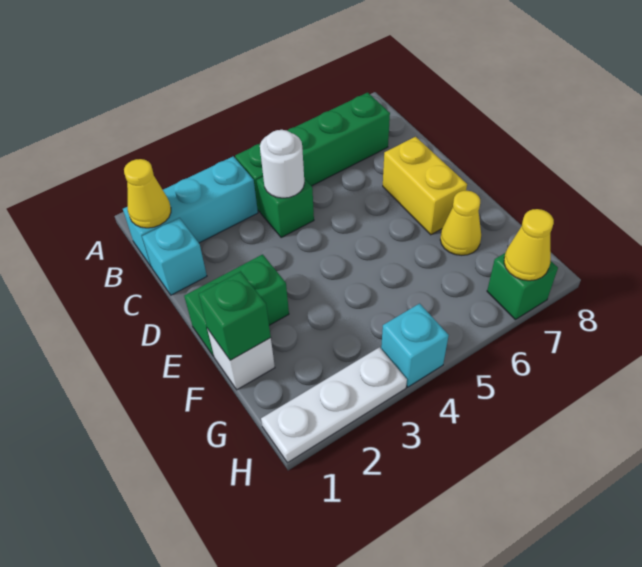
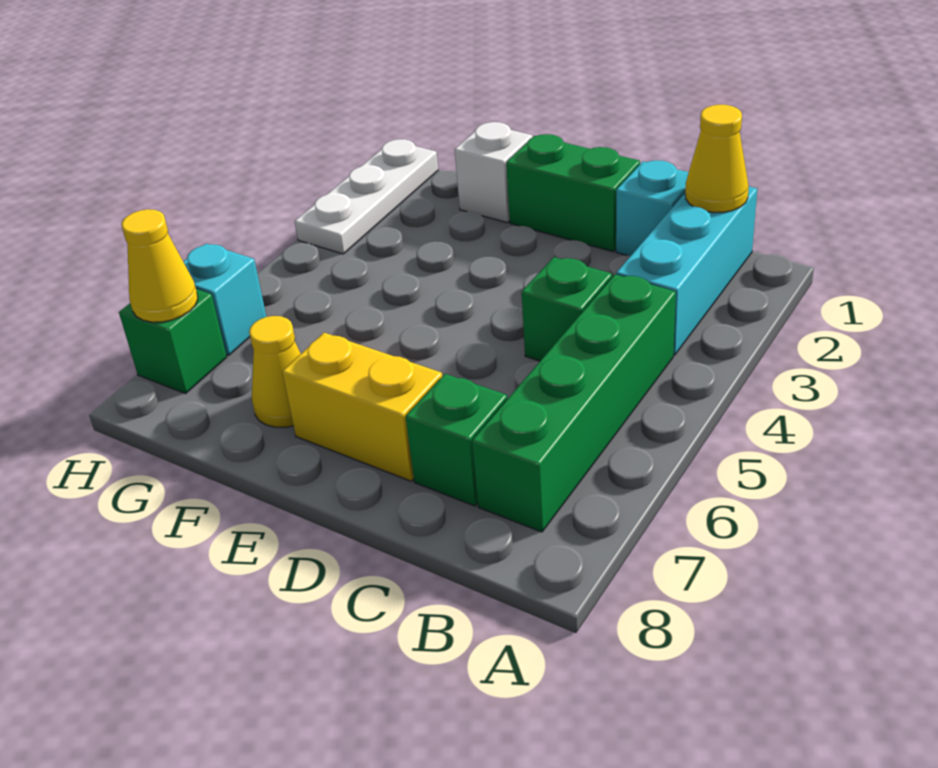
white round brick C4 level 2 -> none
green brick E1:E2 level 1 -> green brick D1:E1 level 1
green brick F1 level 2 -> green brick C7 level 1
cyan brick H4 level 1 -> cyan brick H6 level 1

